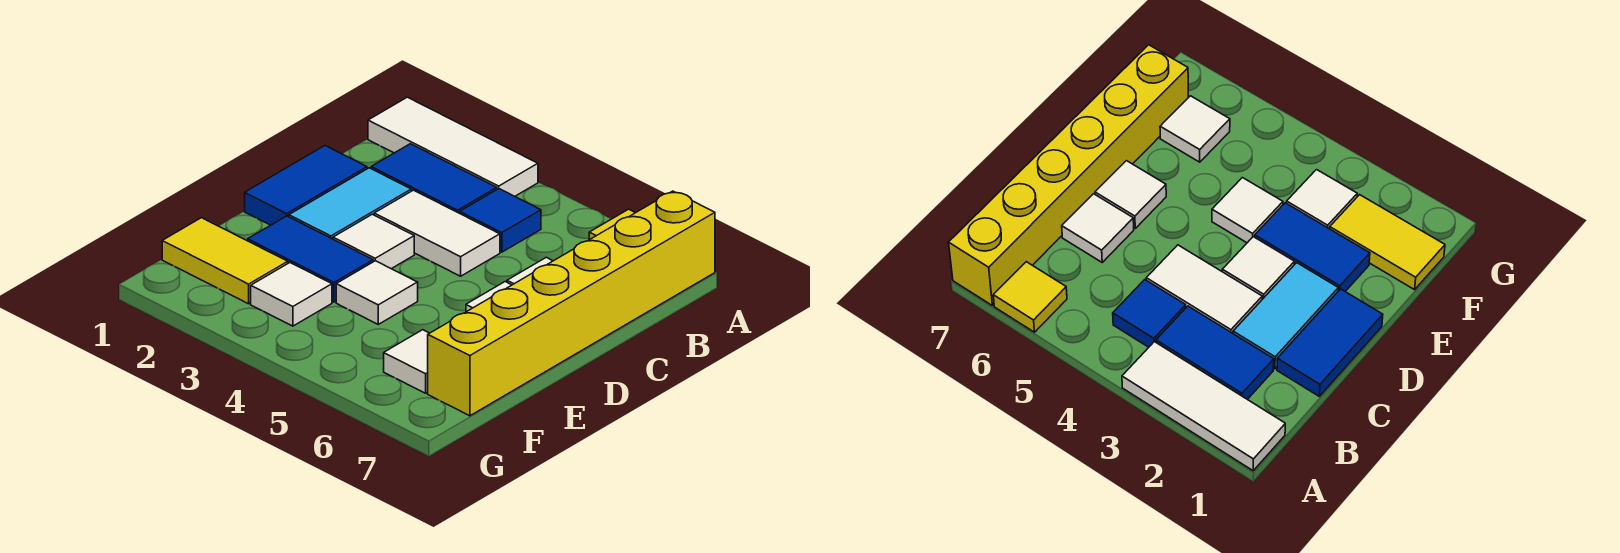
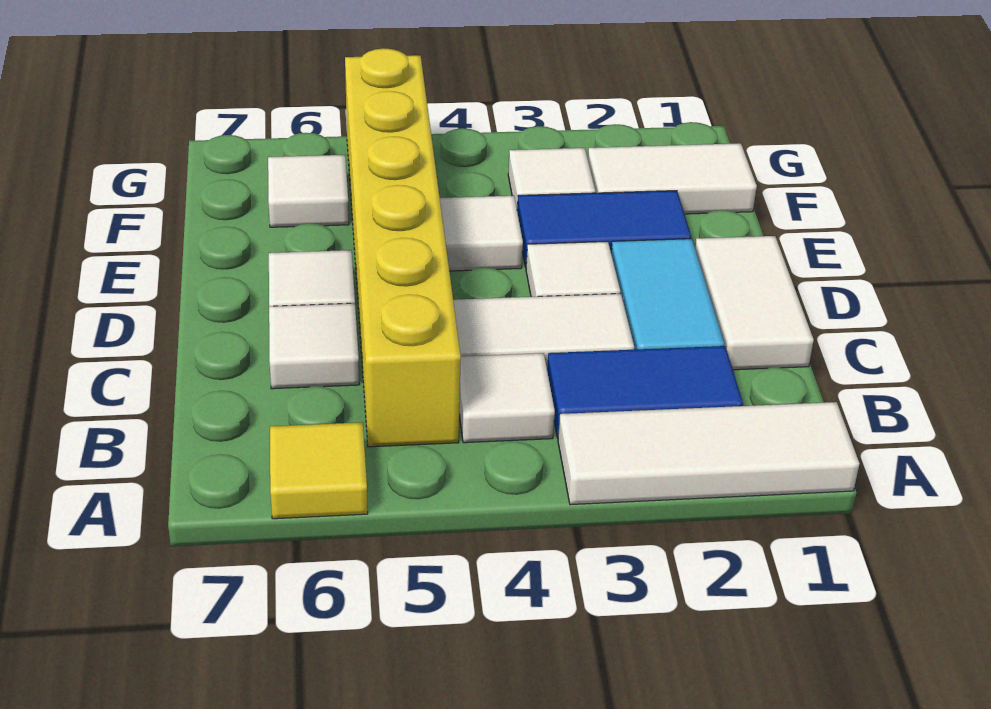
yellow brick A7:F7 level 1 -> yellow brick B5:G5 level 1
blue tile B4 level 1 -> white tile B4 level 1
blue tile C1:D1 level 1 -> white tile C1:D1 level 1
yellow tile F1:F2 level 1 -> white tile F1:F2 level 1

